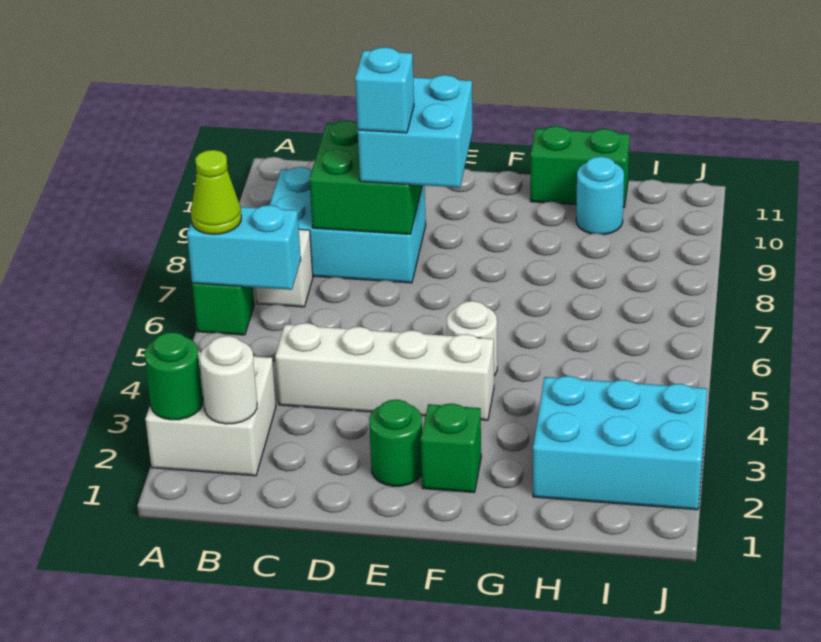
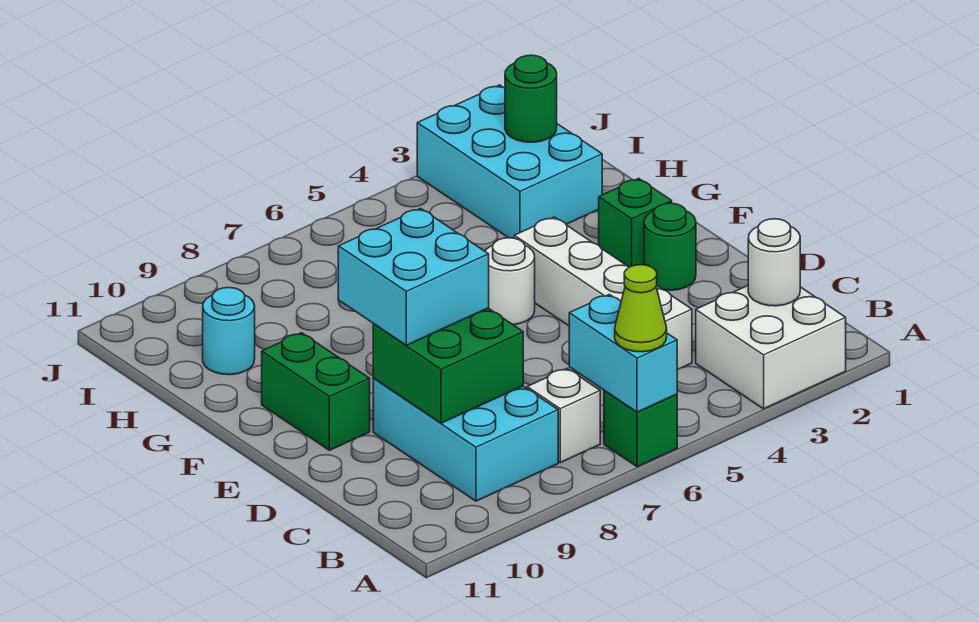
green round brick A2 level 2 -> green round brick I2 level 2
cyan brick D8 level 4 -> none
green brick G11:H11 level 1 -> green brick E10:F10 level 1

